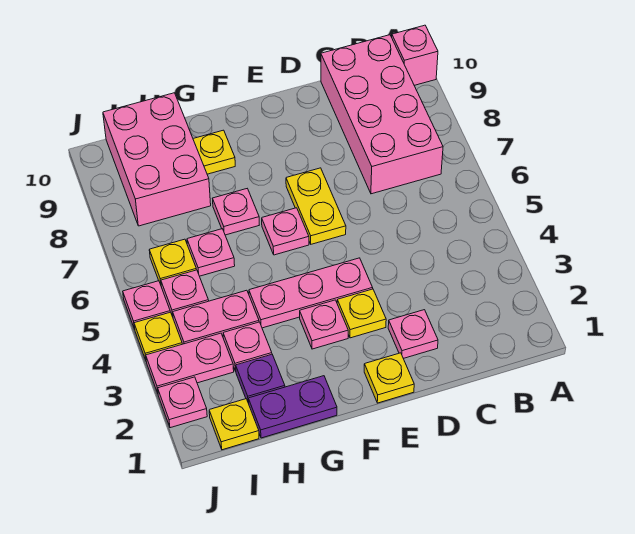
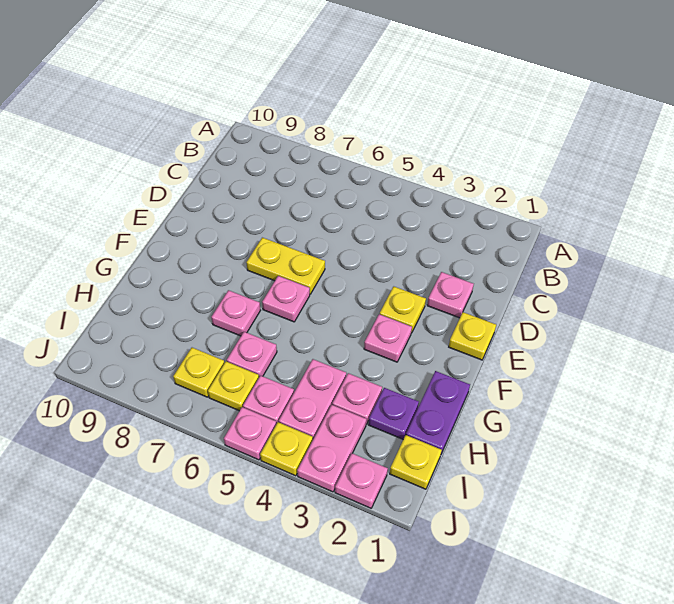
pink brick A10 level 1 -> none
pink brick B7:C10 level 1 -> none
pink plate E4:G4 level 1 -> none
yellow plate G9 level 1 -> yellow plate I7 level 1
pink brick H8:I10 level 1 -> none

